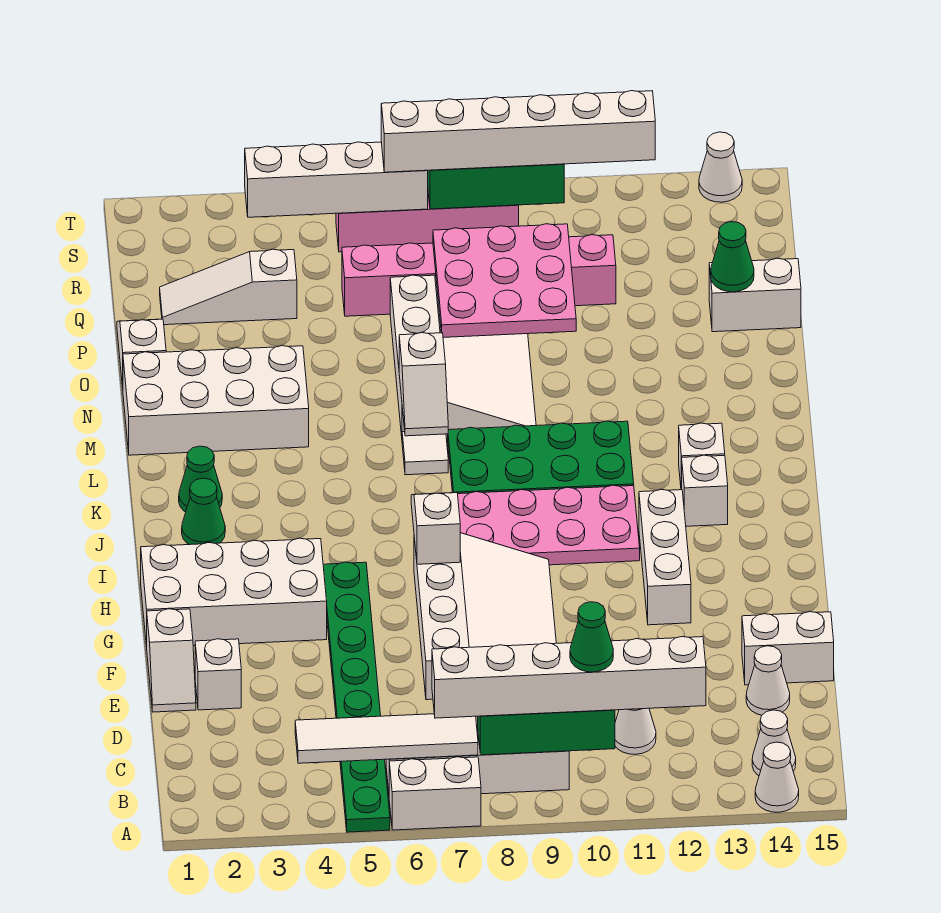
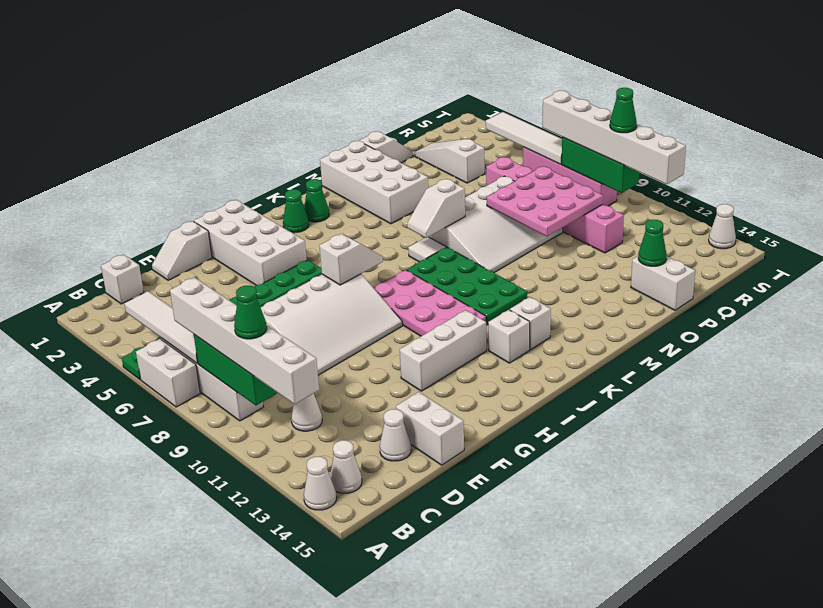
white brick E2 level 1 -> white brick C1 level 1
white brick S4:S7 level 2 -> white tile S4:S7 level 2
none -> green cone S10 level 4

